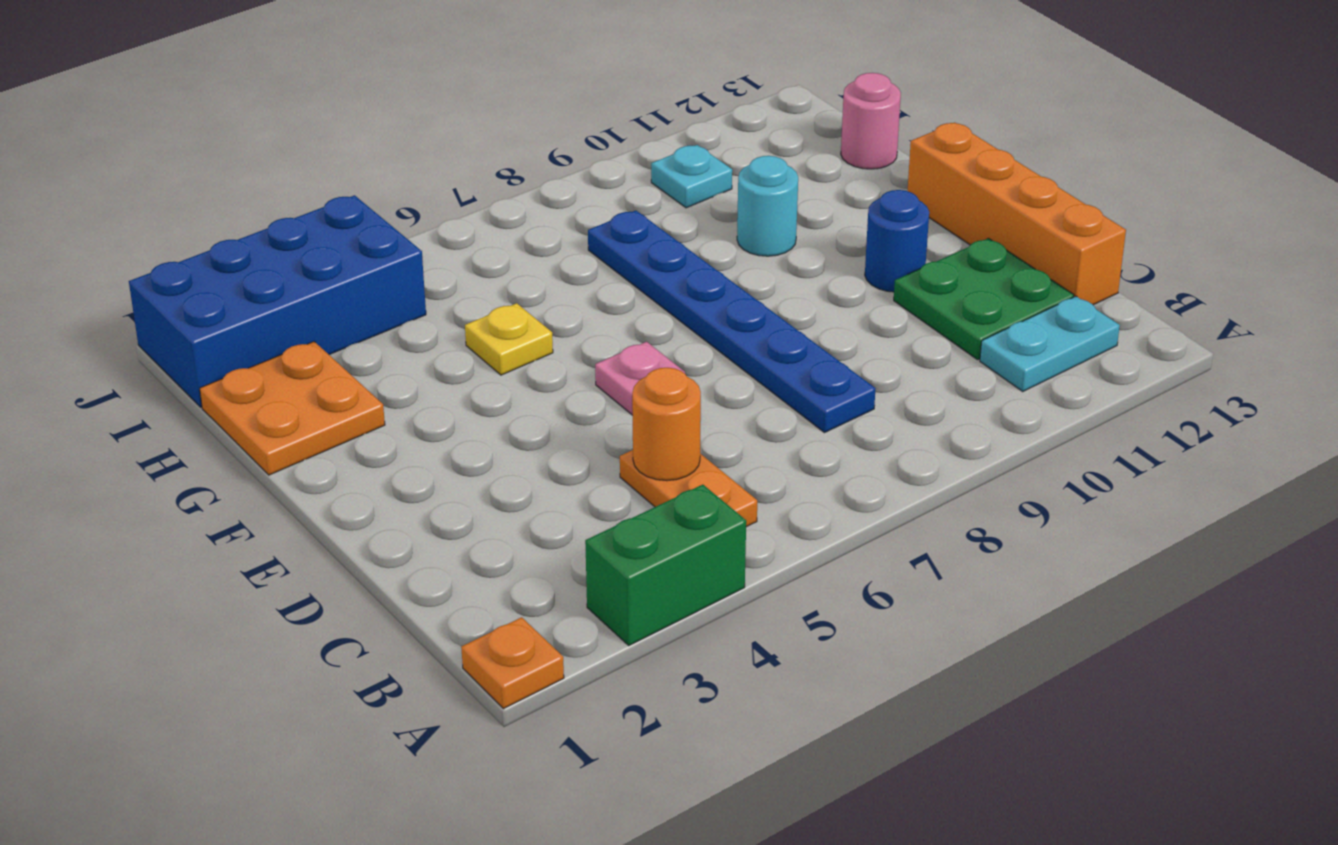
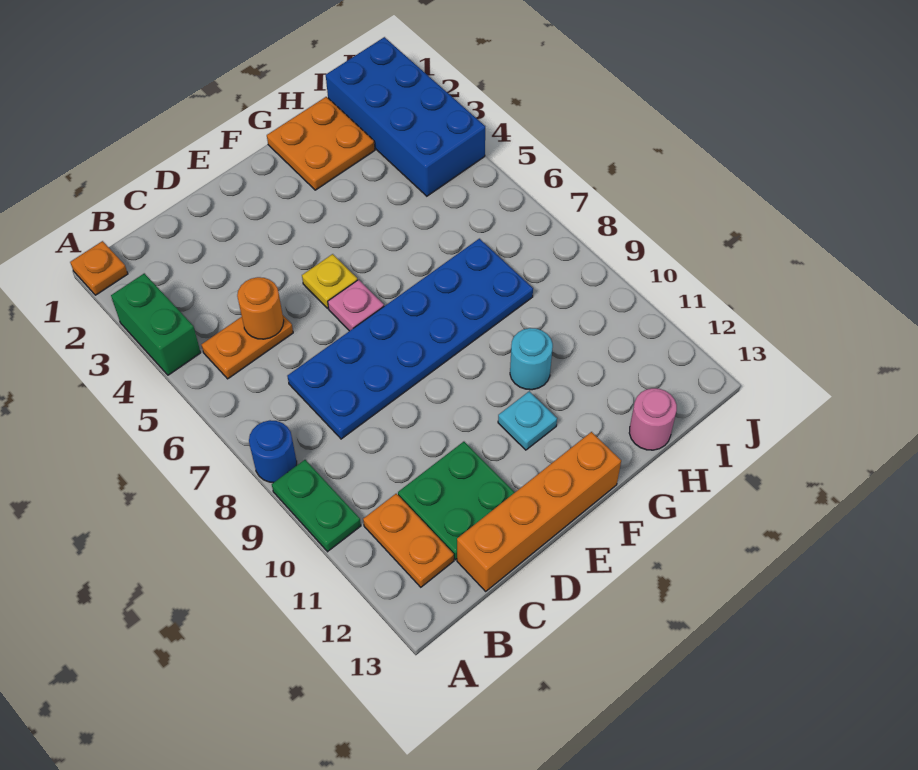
none -> green plate A9:A10 level 1
cyan plate B11:B12 level 1 -> orange plate B11:B12 level 1
blue plate C8:H8 level 1 -> blue plate C7:H8 level 1
blue round brick E11 level 1 -> blue round brick A8 level 1
yellow plate G5 level 1 -> yellow plate E5 level 1
cyan plate I10 level 1 -> cyan plate F11 level 1

